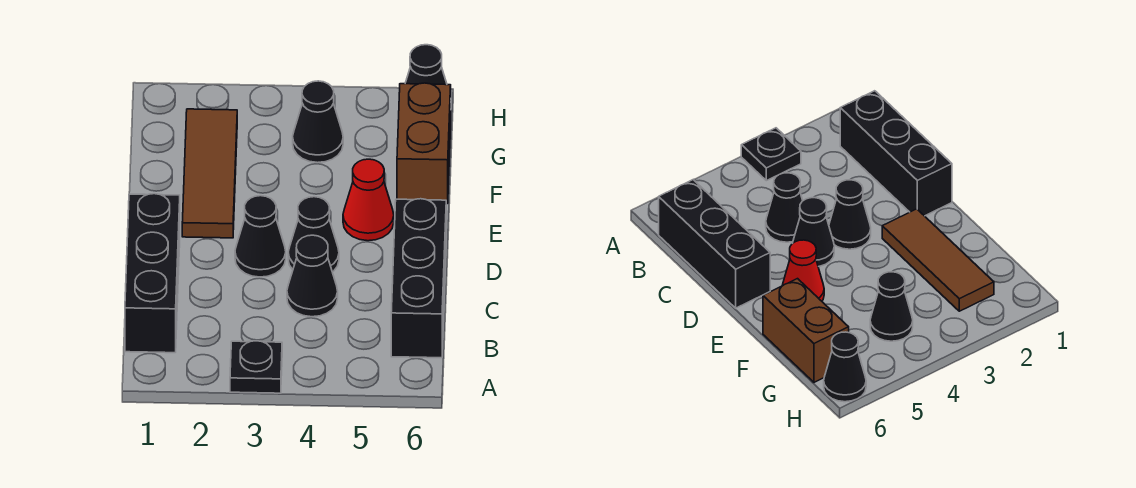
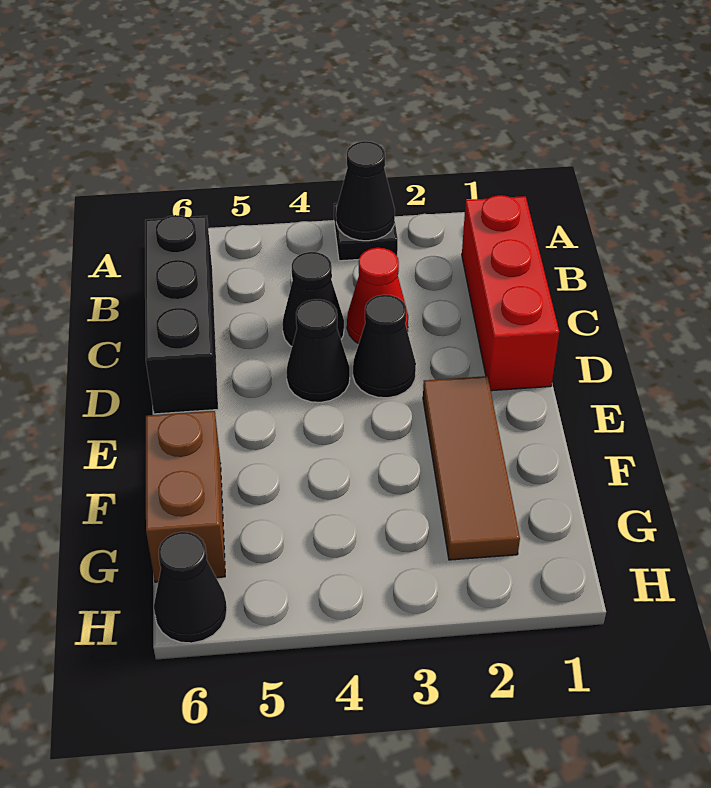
black brick B1:D1 level 1 -> red brick B1:D1 level 1
red cone E5 level 1 -> red cone C3 level 1
black cone G4 level 1 -> black cone A3 level 2

